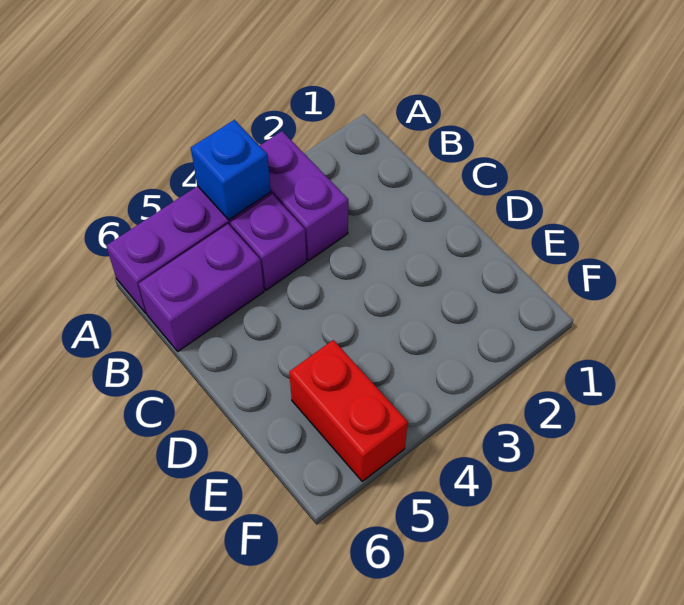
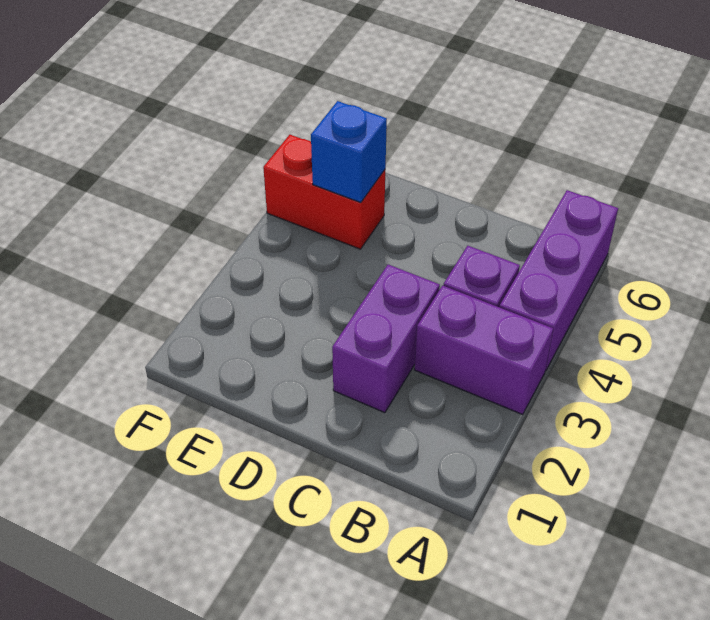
blue brick A4 level 2 -> blue brick E5 level 2
purple brick B5:B6 level 1 -> purple brick C2:C3 level 1

